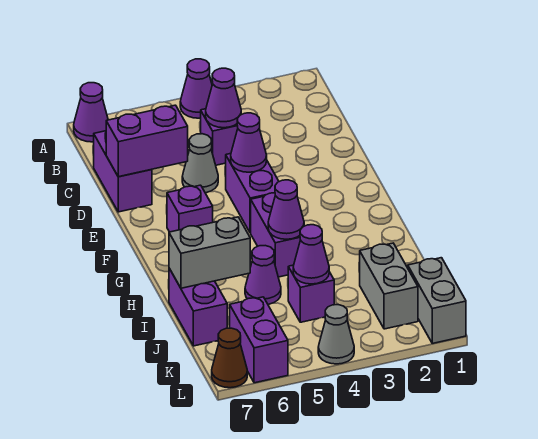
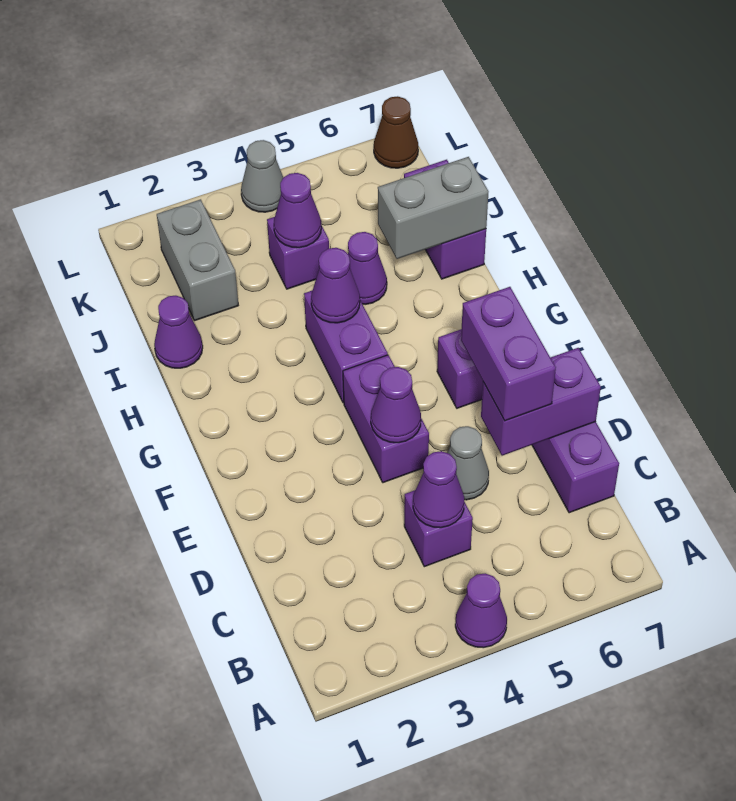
purple cone A7 level 1 -> purple cone I1 level 1
grey brick K1:L1 level 1 -> none
purple brick K6:L6 level 1 -> purple brick D6:E6 level 3

